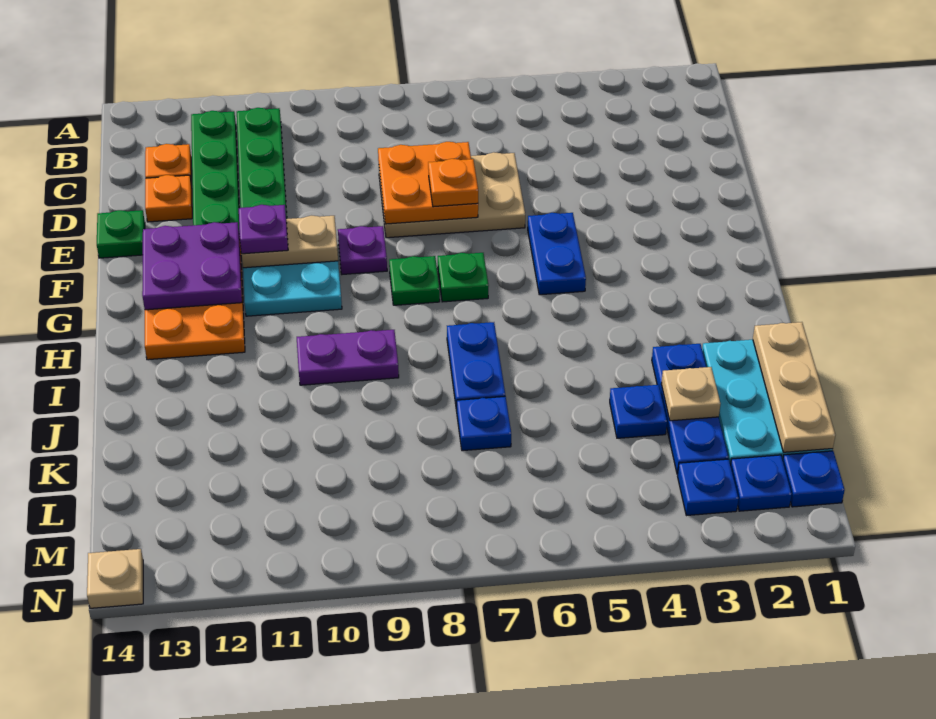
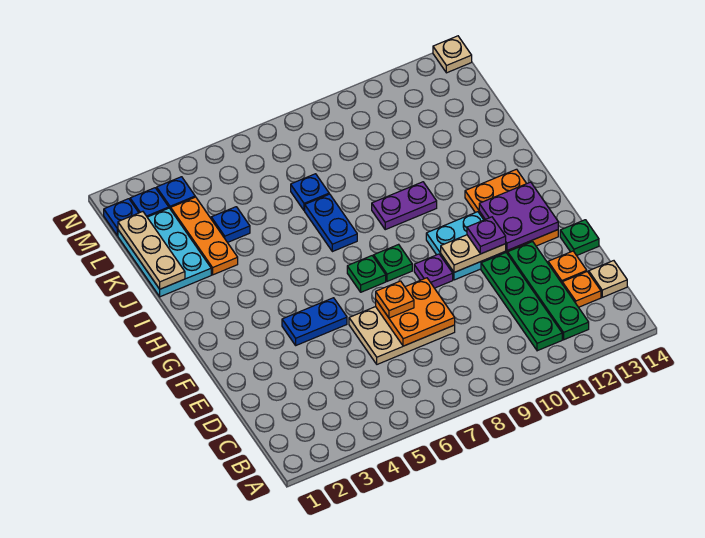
blue plate F5:G5 level 1 -> blue plate F4:F5 level 1
blue plate J3:L3 level 1 -> orange plate J3:L3 level 1
tan plate K3 level 2 -> tan plate C14 level 1

